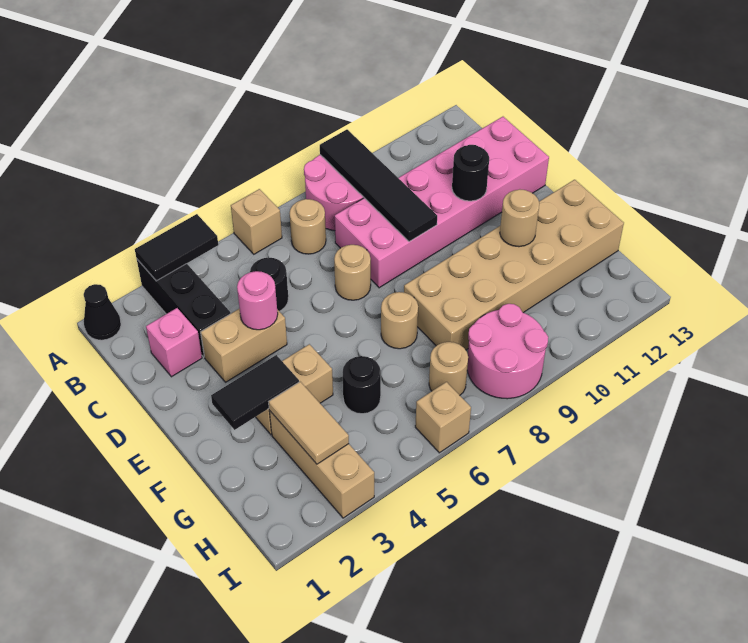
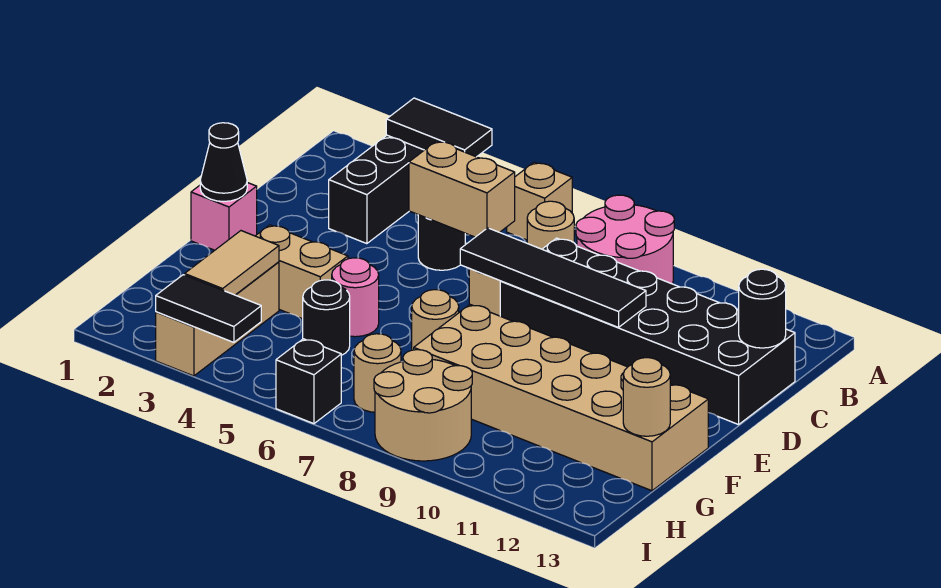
black cone A1 level 1 -> black cone E1 level 2
black tile A9:D9 level 2 -> black tile D7:D10 level 2
pink brick C2 level 1 -> pink brick E1 level 1
pink brick C8:D13 level 1 -> black brick C8:D13 level 1
tan brick D3:D4 level 1 -> tan brick C5:C6 level 2
pink round brick D4 level 2 -> pink round brick F5 level 1
black round brick D11 level 2 -> black round brick C13 level 2
black tile F2:F3 level 2 -> black tile I3:I4 level 2
tan round brick F11 level 2 -> tan round brick G13 level 2
pink round brick H8:I9 level 1 -> tan round brick H8:I9 level 1
tan brick I6 level 1 -> black brick I6 level 1

